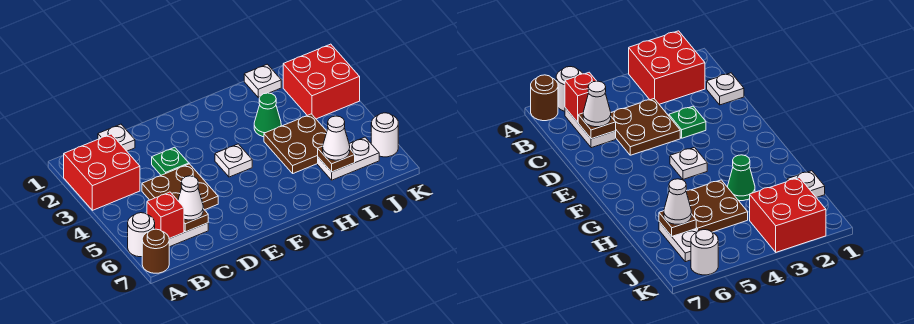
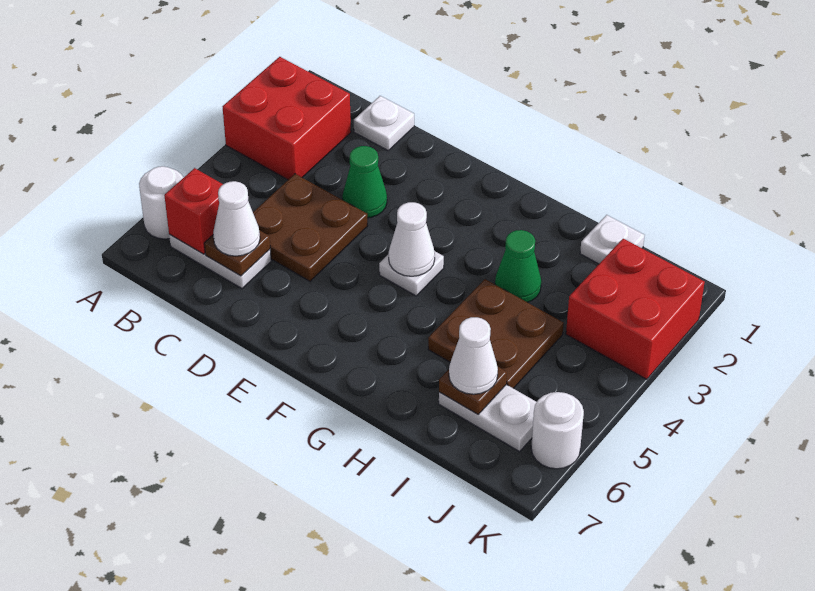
brown round brick A7 level 1 -> none
green plate D3 level 1 -> green cone D3 level 1
none -> white cone F4 level 2

